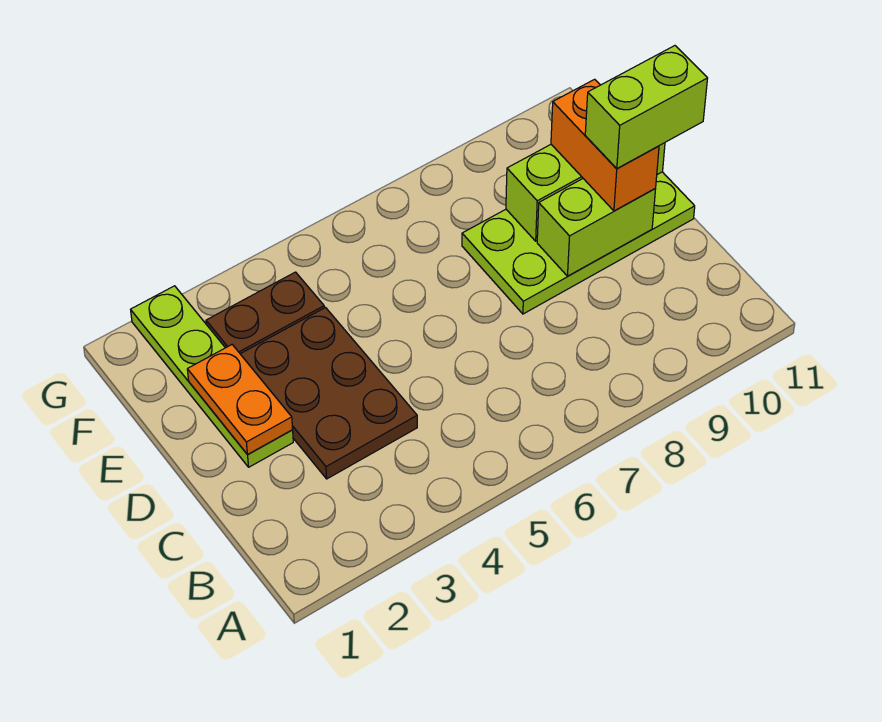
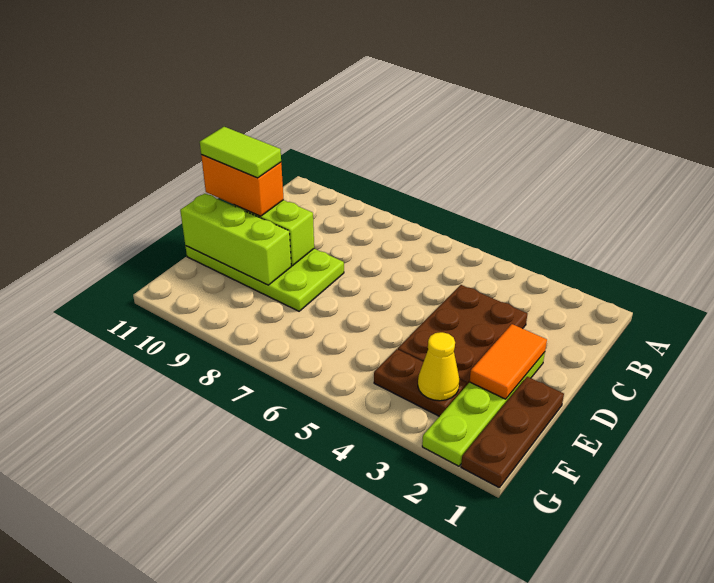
orange plate D2:E2 level 2 -> orange tile D2:E2 level 2
orange brick D10:E10 level 3 -> orange brick D10:D11 level 3
lime brick D10:D11 level 4 -> lime tile D10:D11 level 4
none -> brown plate E1:G1 level 1
none -> yellow cone F3 level 2

